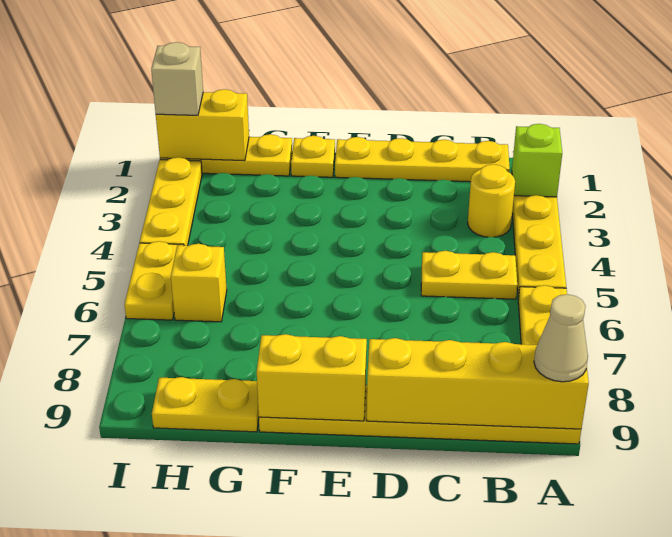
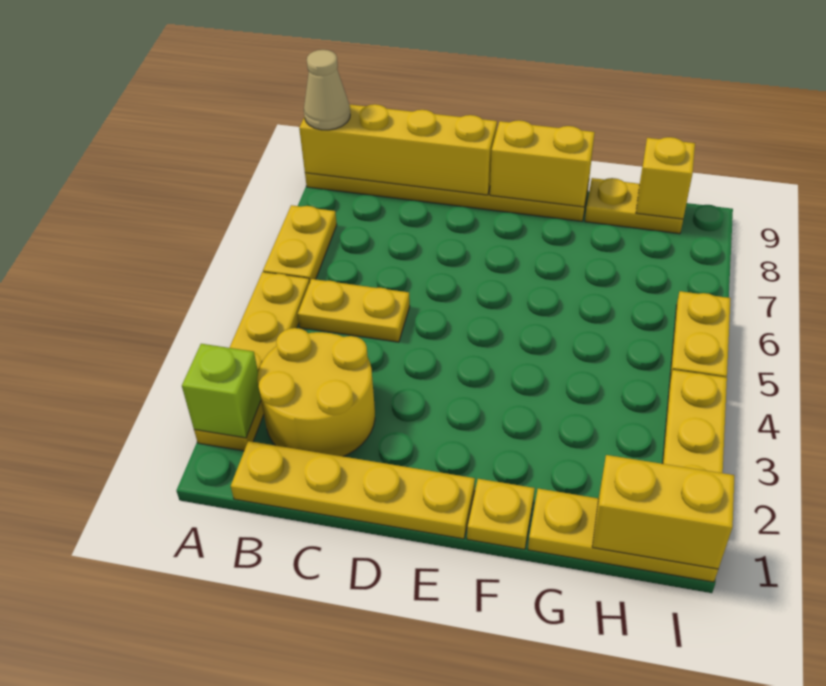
yellow round brick B3 level 1 -> yellow round brick B2:C3 level 1
yellow brick H6 level 1 -> yellow brick H9 level 2
tan brick I1 level 3 -> none

